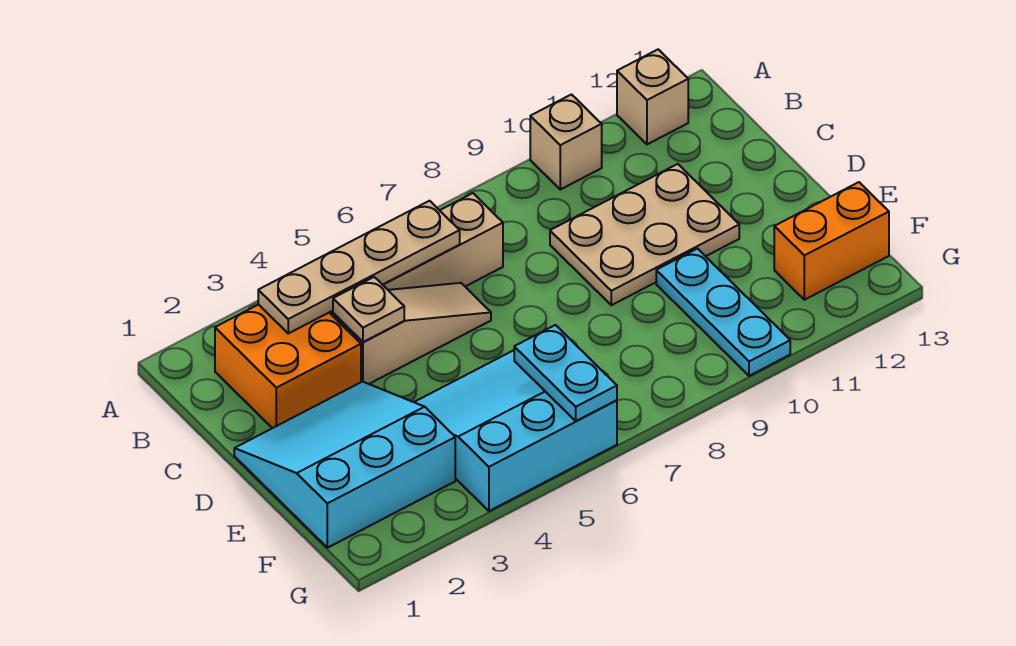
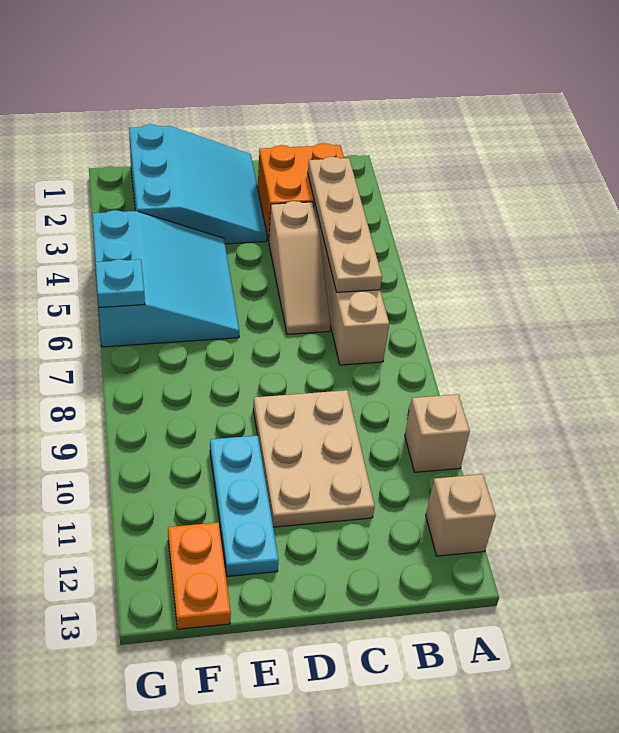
tan plate C4 level 2 -> none
cyan plate E10:G10 level 1 -> cyan plate E10:E12 level 1
cyan plate F6:G6 level 2 -> cyan plate G6 level 2
orange brick F12:F13 level 1 -> orange plate F12:F13 level 1

